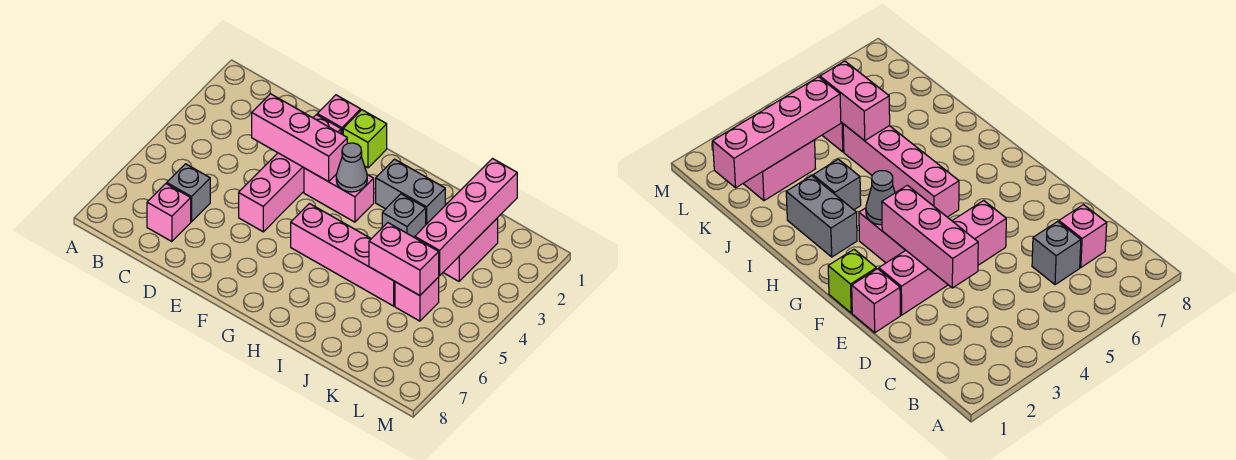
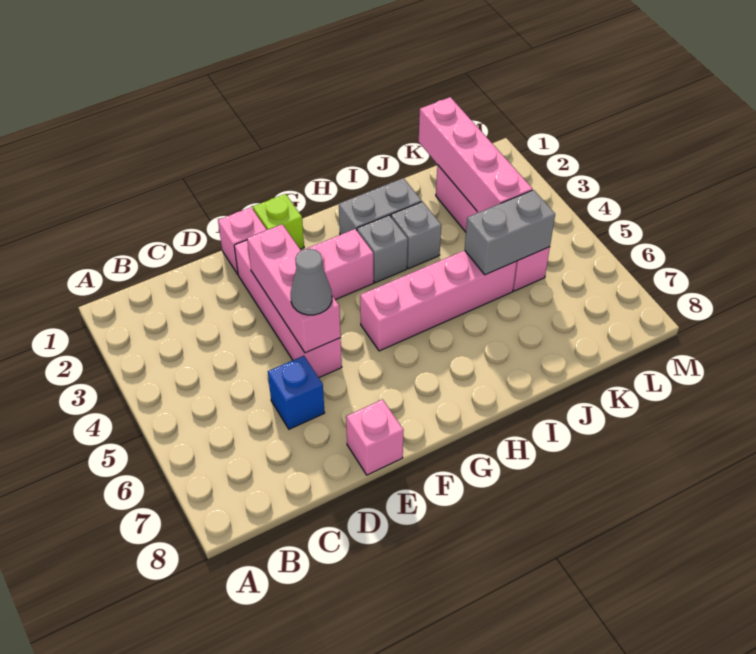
grey brick C6 level 1 -> grey brick H3 level 1
pink brick C7 level 1 -> pink brick E8 level 1
pink brick D3:F3 level 2 -> pink brick E3:E5 level 2
none -> blue brick D6 level 1
grey cone G3 level 2 -> grey cone E5 level 3
pink brick J5:K5 level 2 -> grey brick J5:K5 level 2

